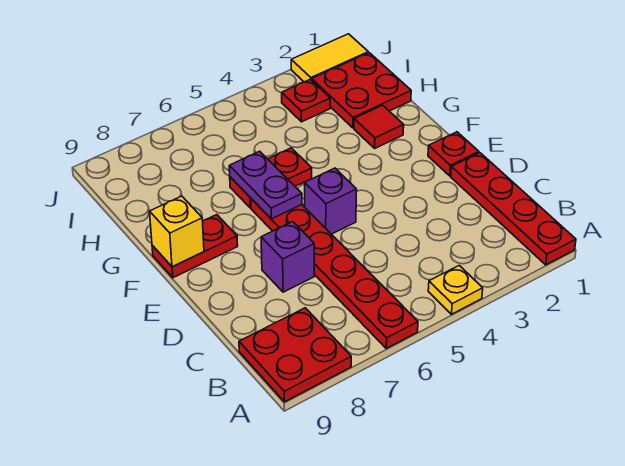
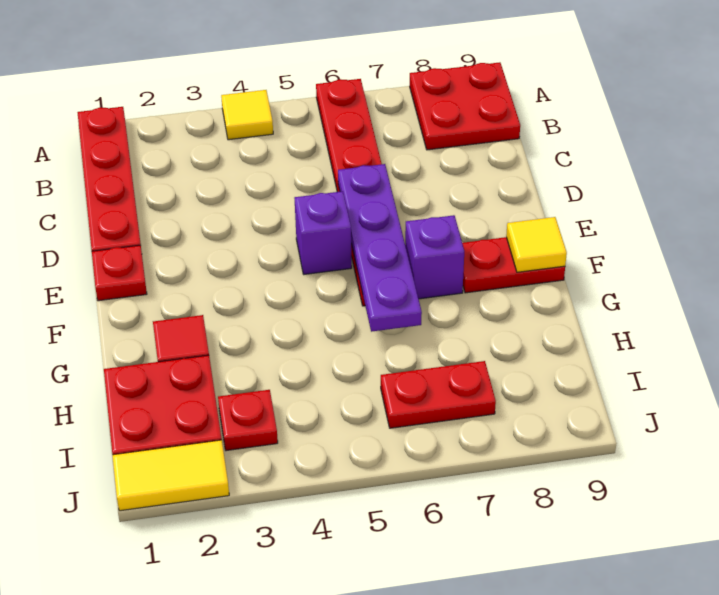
yellow plate A4 level 1 -> yellow tile A4 level 1
purple brick D7 level 1 -> purple brick F7 level 1
purple plate F6:G6 level 2 -> purple plate D6:G6 level 2
yellow brick F9 level 2 -> yellow tile F9 level 2
red plate G5:G6 level 1 -> red plate I6:I7 level 1

